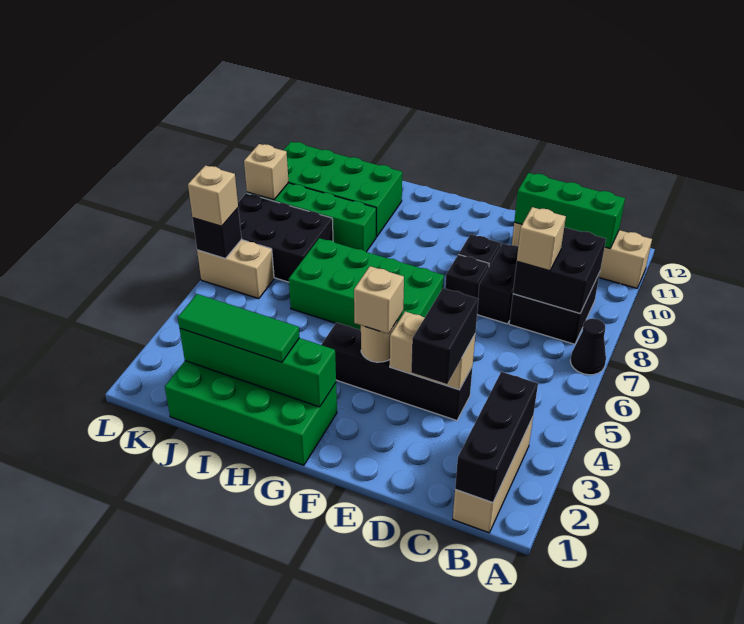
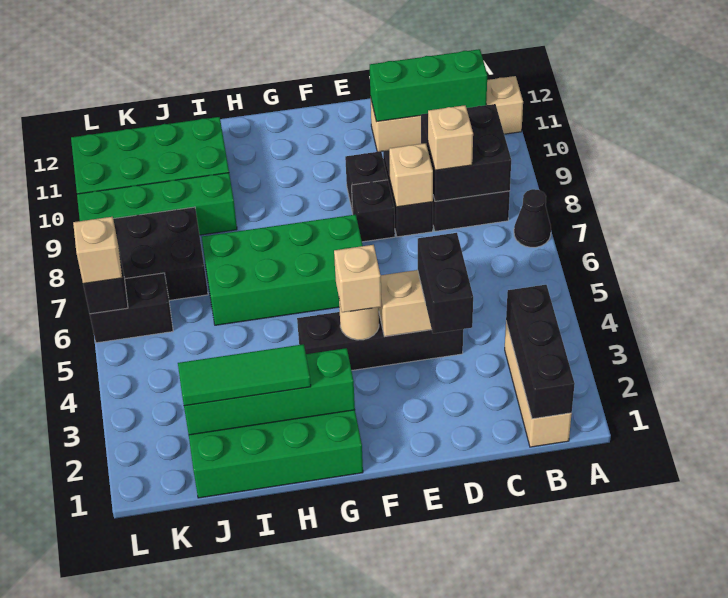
tan brick K6:L6 level 1 -> black brick K6:L6 level 1
tan brick L9 level 2 -> tan brick D8 level 2

